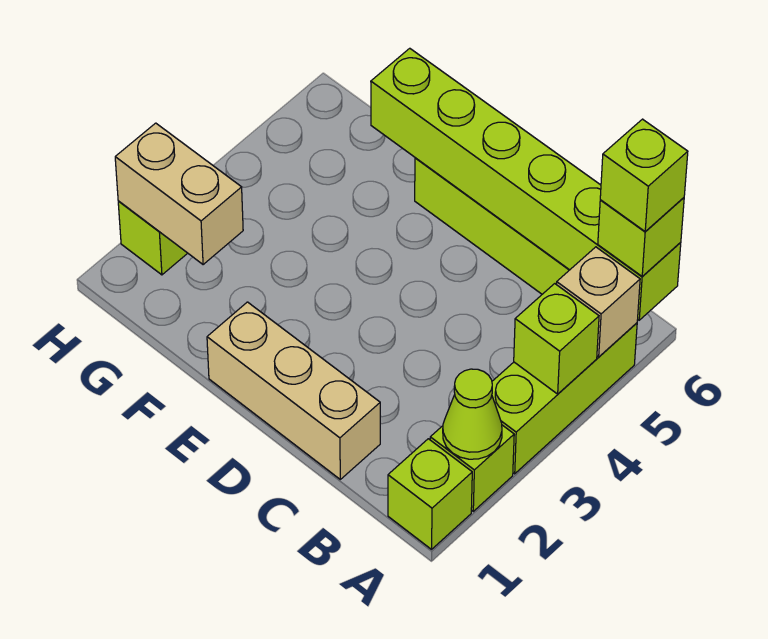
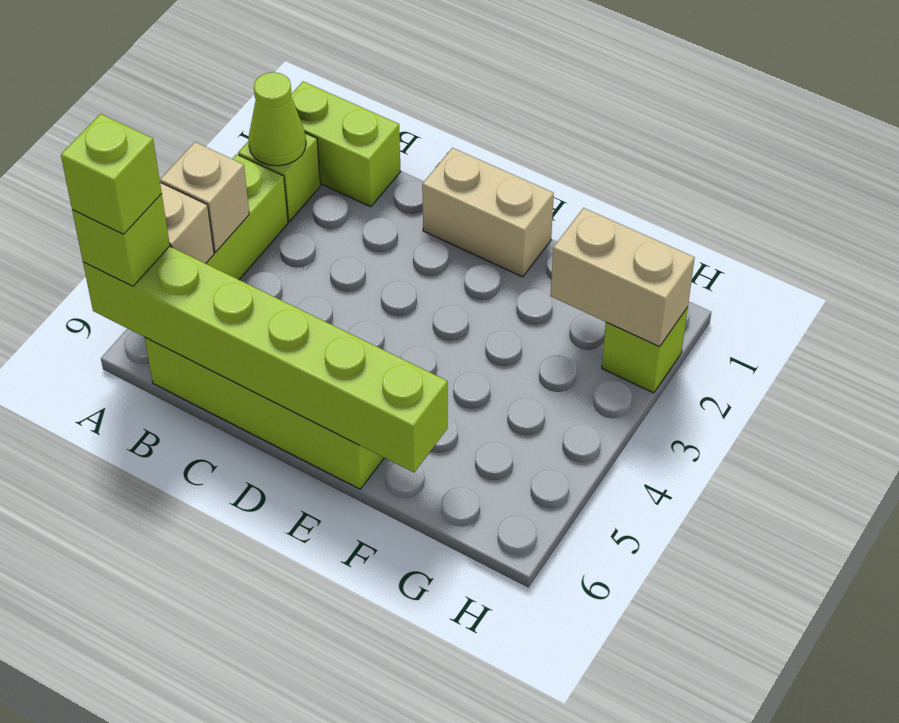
lime brick A1 level 1 -> lime brick A1:B1 level 1
lime brick A4 level 2 -> tan brick A4 level 2
tan brick C1:E1 level 1 -> tan brick D1:E1 level 1

